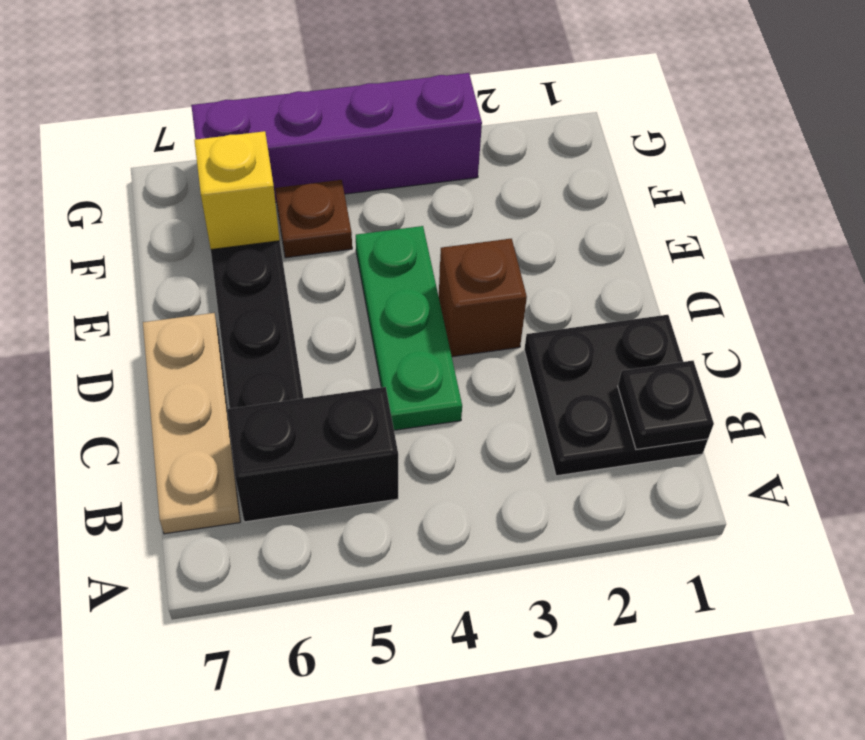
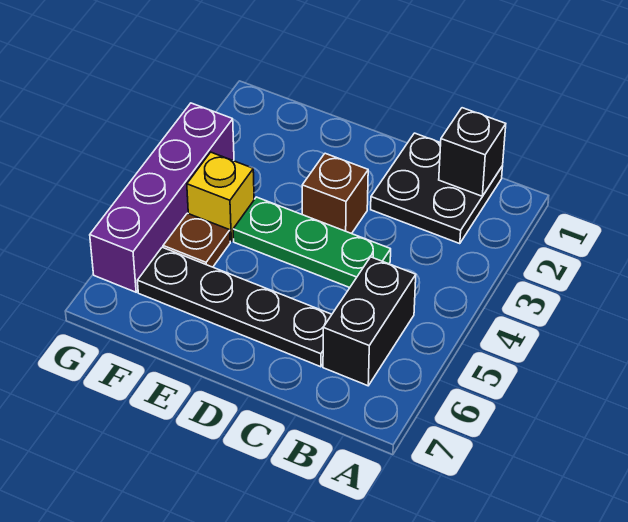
black plate B1 level 2 -> black brick B1 level 2
tan plate B7:D7 level 1 -> none
yellow brick F6 level 2 -> yellow brick F4 level 1

